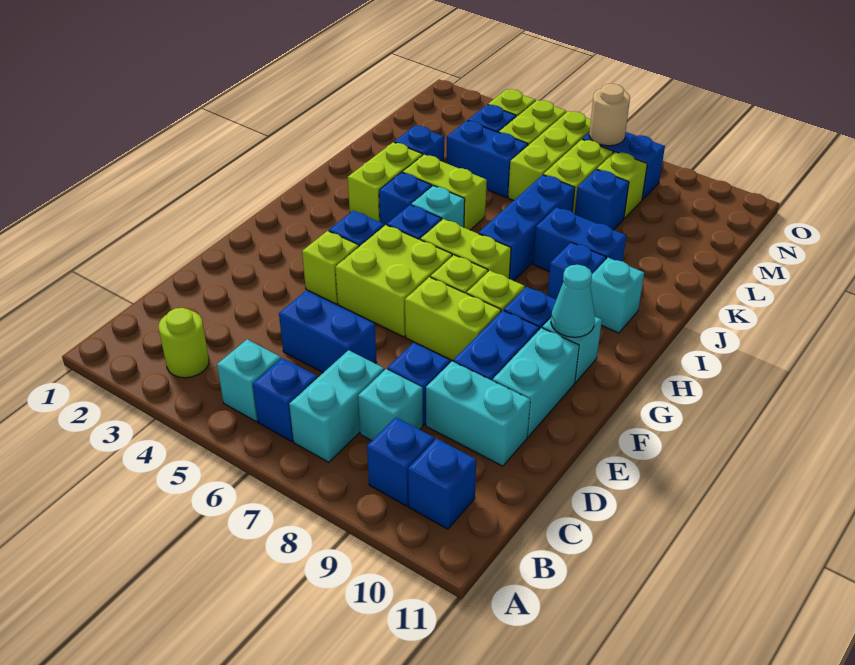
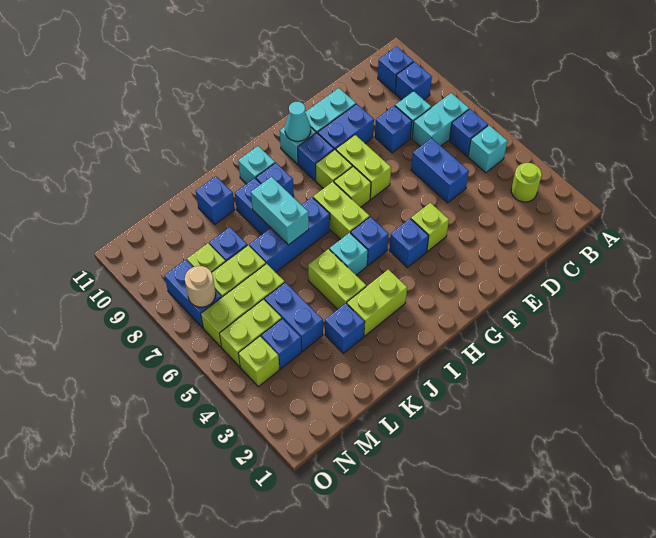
cyan brick D9:D10 level 1 -> cyan brick J7:J8 level 2
lime brick F5:G6 level 1 -> none
blue brick I4 level 1 -> blue brick K10 level 1

